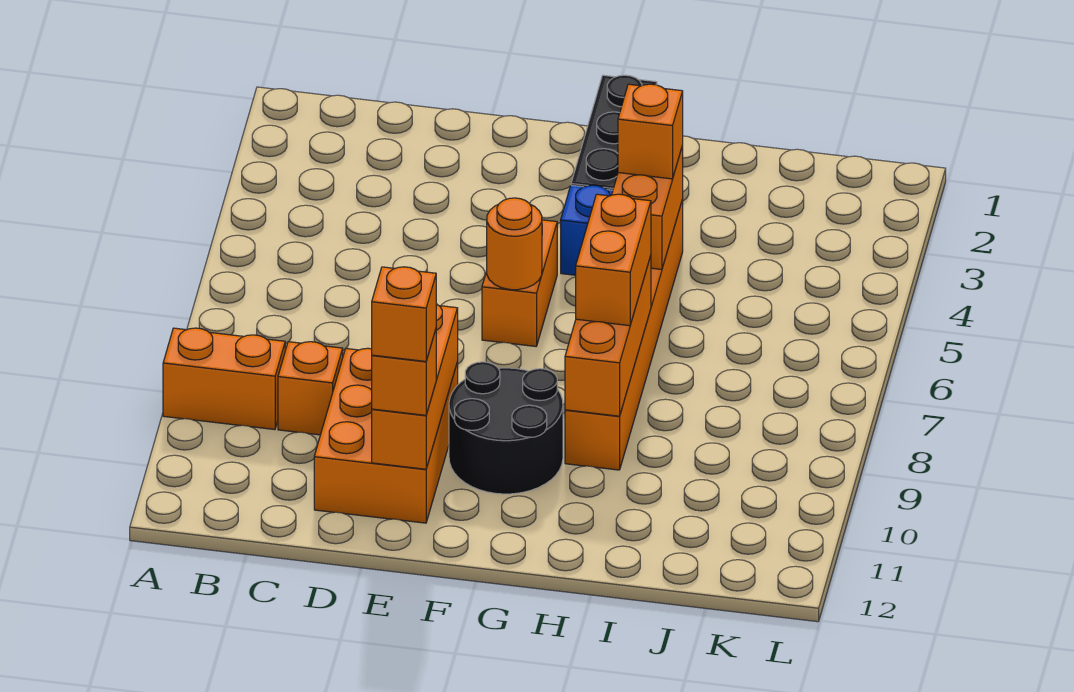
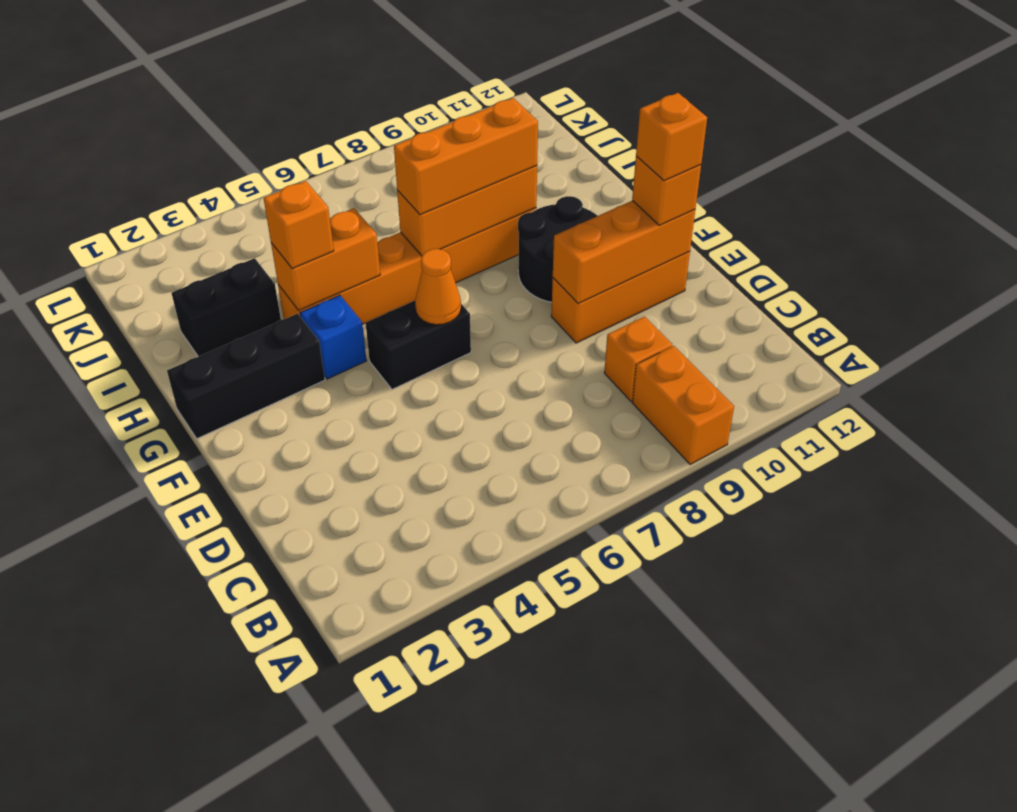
orange brick D9:E11 level 1 -> orange brick E9:E11 level 1
orange brick F5:F6 level 1 -> black brick F5:F6 level 1
orange round brick F6 level 2 -> orange cone F6 level 2
orange brick H7:H8 level 3 -> orange brick H7:H9 level 3
none -> black brick I2:I3 level 1

